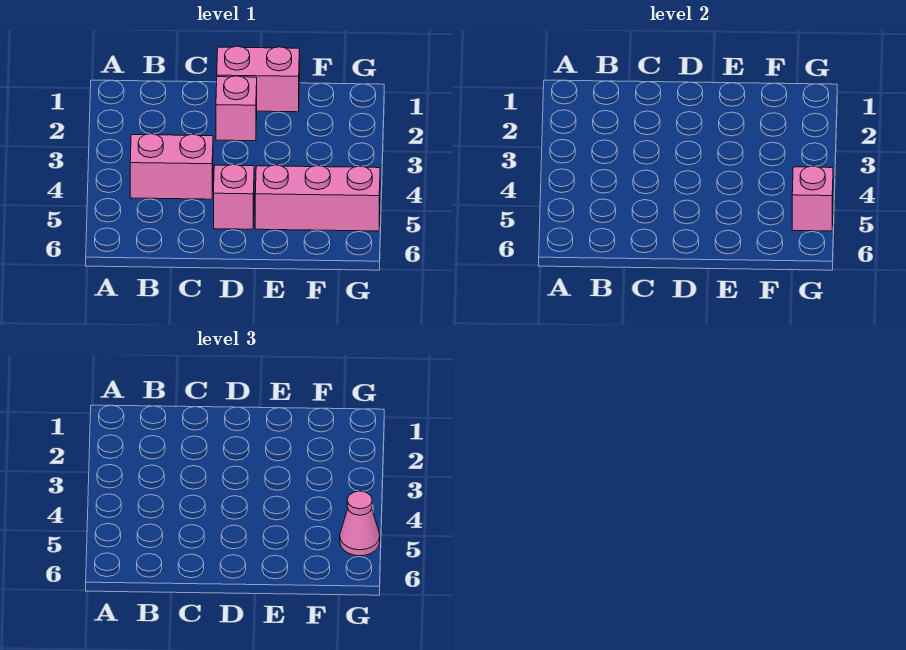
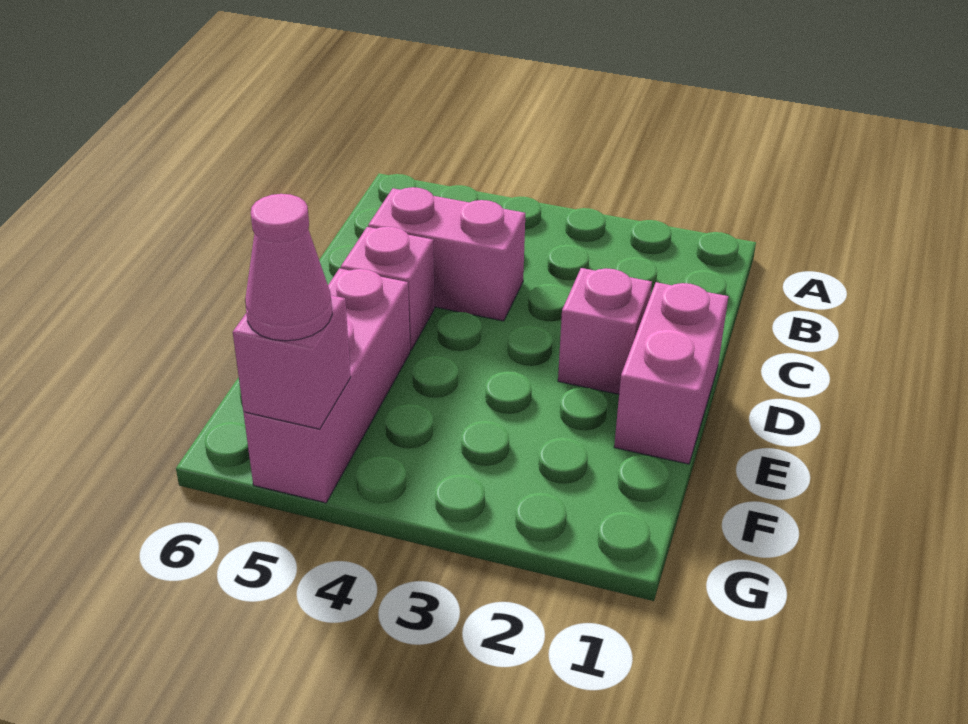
pink brick B4:C4 level 1 -> pink brick C4:C5 level 1

